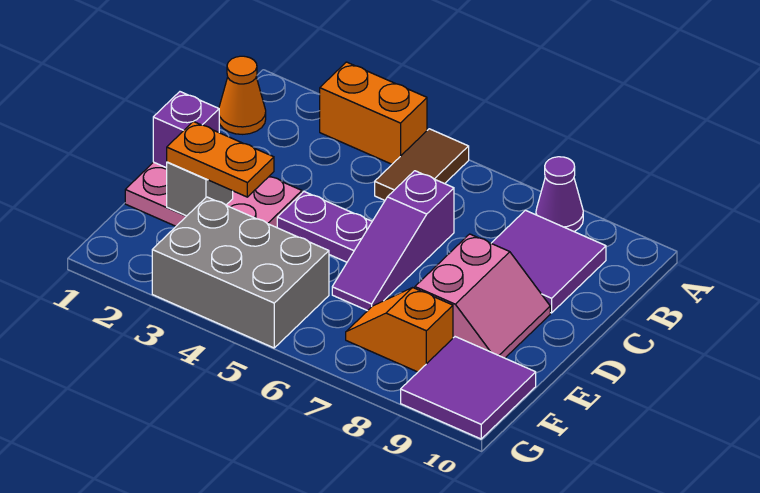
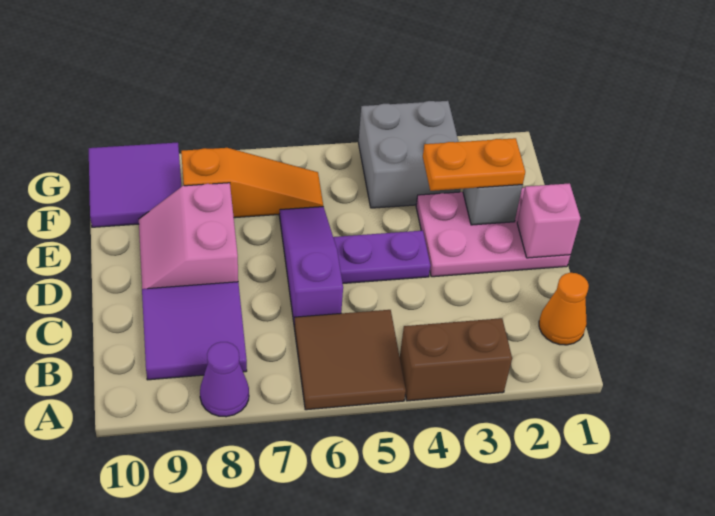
orange brick A3:A4 level 1 -> brown brick A3:A4 level 1
brown tile A5:B5 level 1 -> brown tile A5:B6 level 1
purple brick D1 level 2 -> pink brick D1 level 2
grey brick F3:G5 level 1 -> grey brick F3:G4 level 1
orange slope F7:F8 level 1 top 8 -> orange slope F6:F8 level 1 top 8

